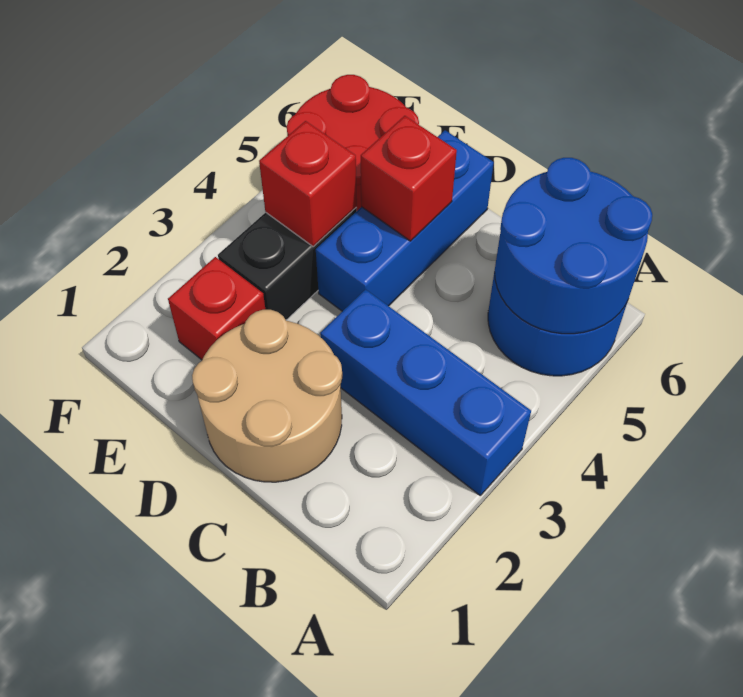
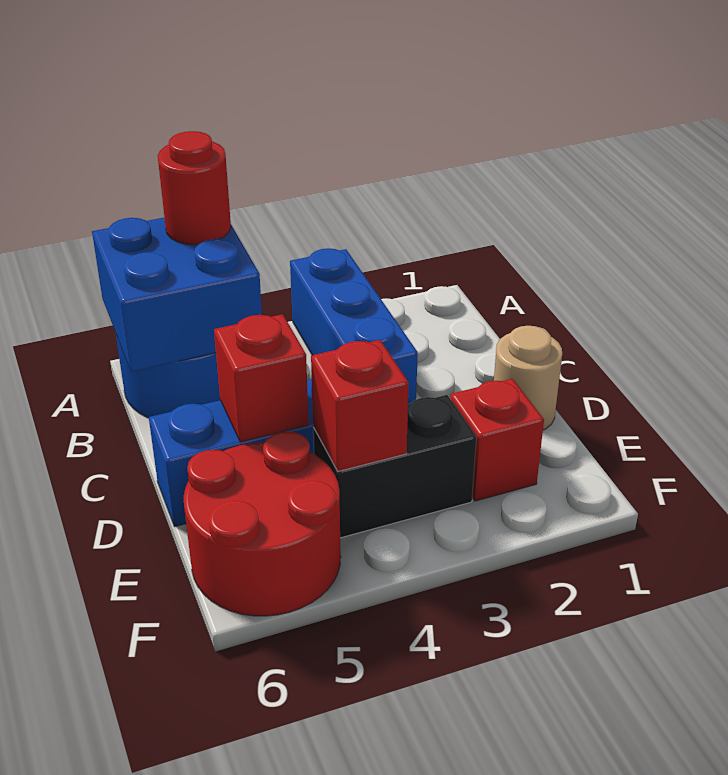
blue round brick A5:B6 level 2 -> blue brick A5:B6 level 2
none -> red round brick A5 level 3
tan round brick C1:D2 level 1 -> tan round brick D1 level 1

